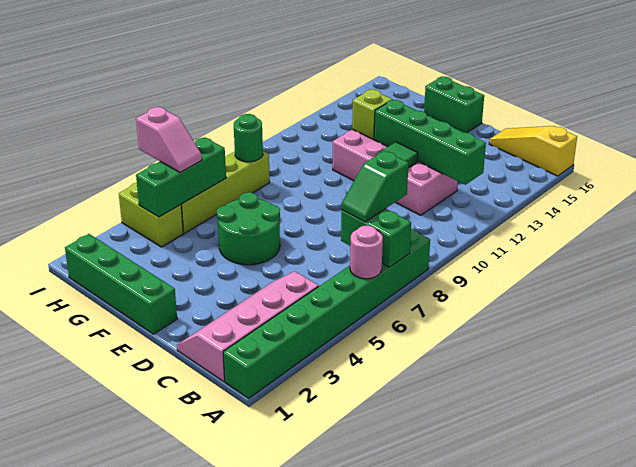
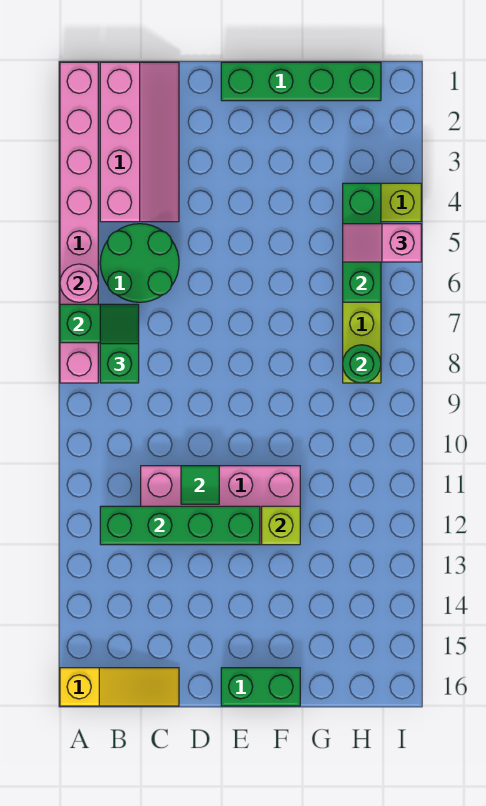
green brick A1:A8 level 1 -> pink brick A1:A8 level 1
green round brick E5:F6 level 1 -> green round brick B5:C6 level 1

